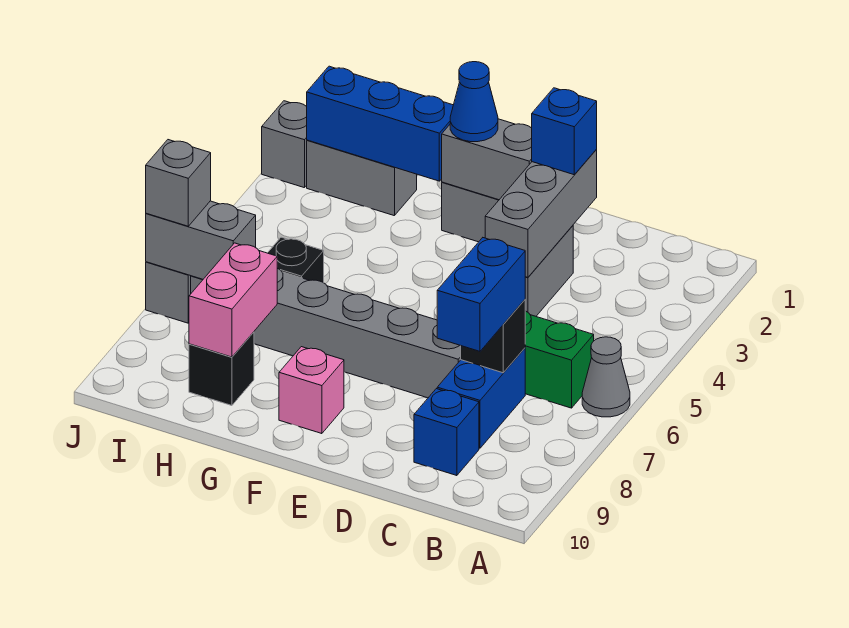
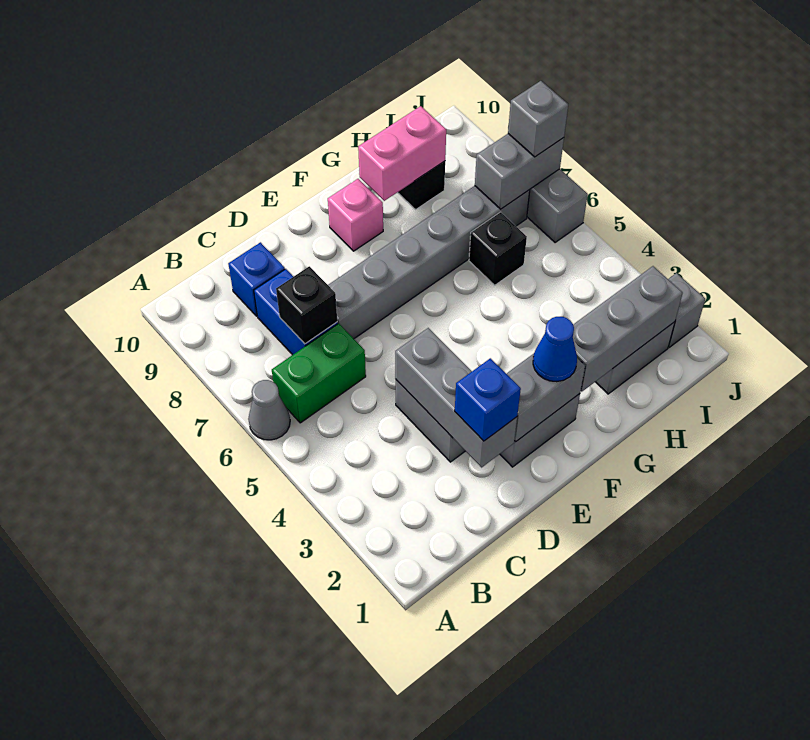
blue brick C7:C8 level 3 -> none
blue brick G2:I2 level 2 -> grey brick G2:I2 level 2
pink brick H8:H9 level 2 -> pink brick G9:H9 level 2

